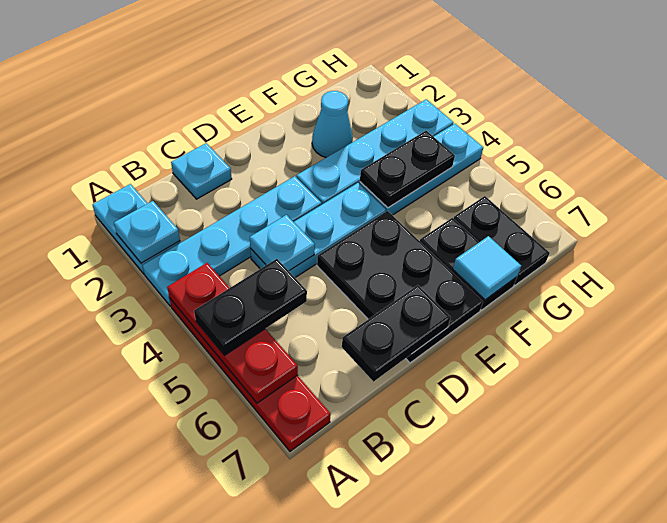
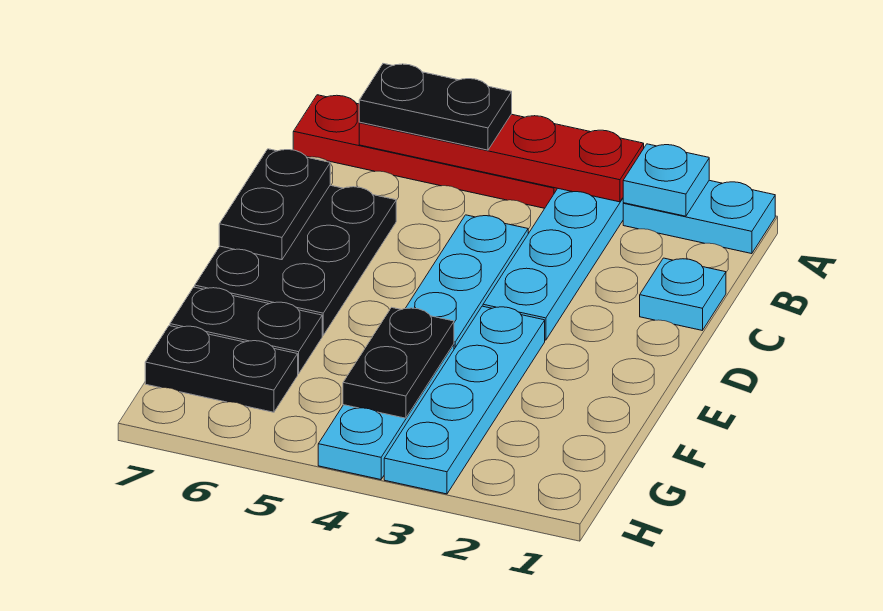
red plate A4:A6 level 2 -> red plate A3:A6 level 2
black plate A5:B5 level 3 -> black plate A5:A6 level 3
cyan plate C4 level 2 -> none
black plate D5:E7 level 1 -> black plate C6:E7 level 1
cyan cone F2 level 1 -> none
cyan tile F7 level 2 -> none

